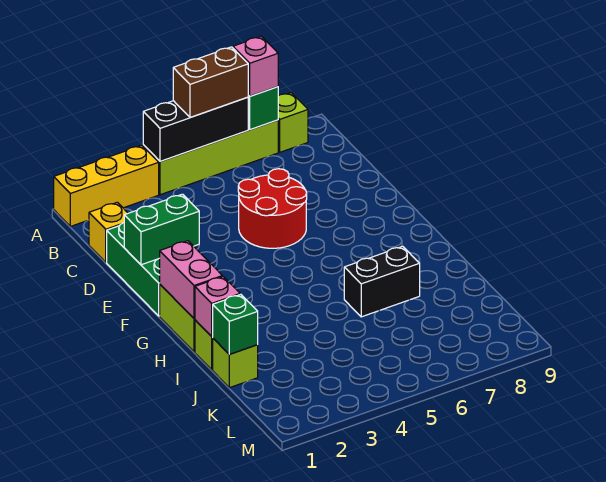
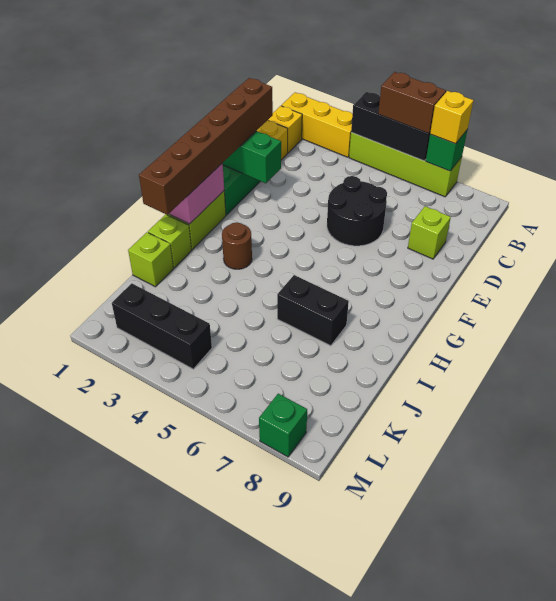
pink brick A7 level 3 -> yellow brick A7 level 3
lime brick A8 level 1 -> lime brick D8 level 1
none -> yellow brick B1 level 1
none -> brown brick D1:I1 level 3
red round brick D5:E6 level 1 -> black round brick D5:E6 level 1
none -> brown round brick H3 level 1
pink brick I1 level 2 -> none
green brick J1 level 2 -> green brick M8 level 1
none -> black brick L2:L4 level 1

